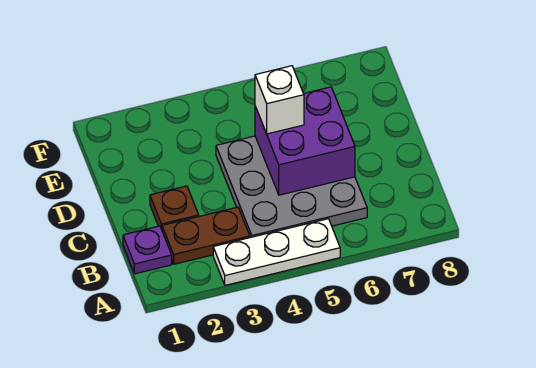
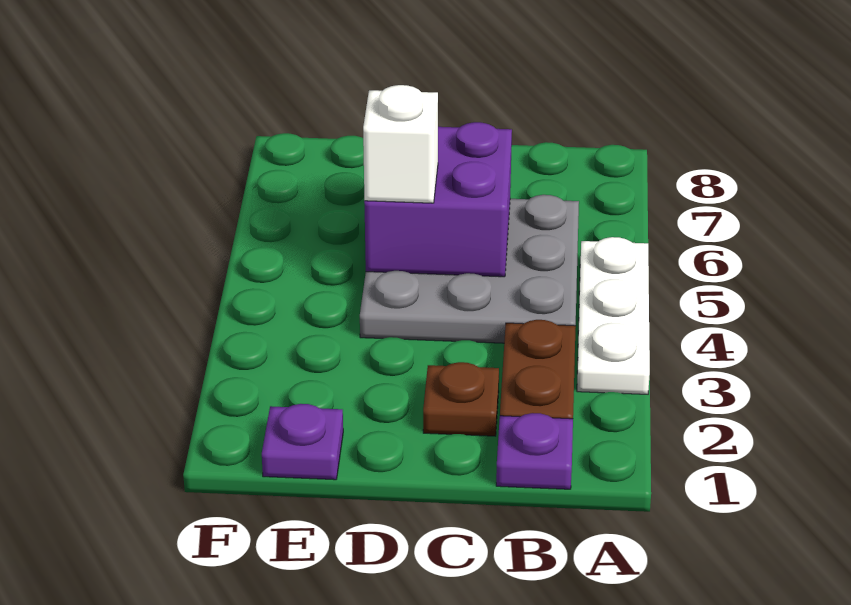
none -> purple plate E1 level 1

